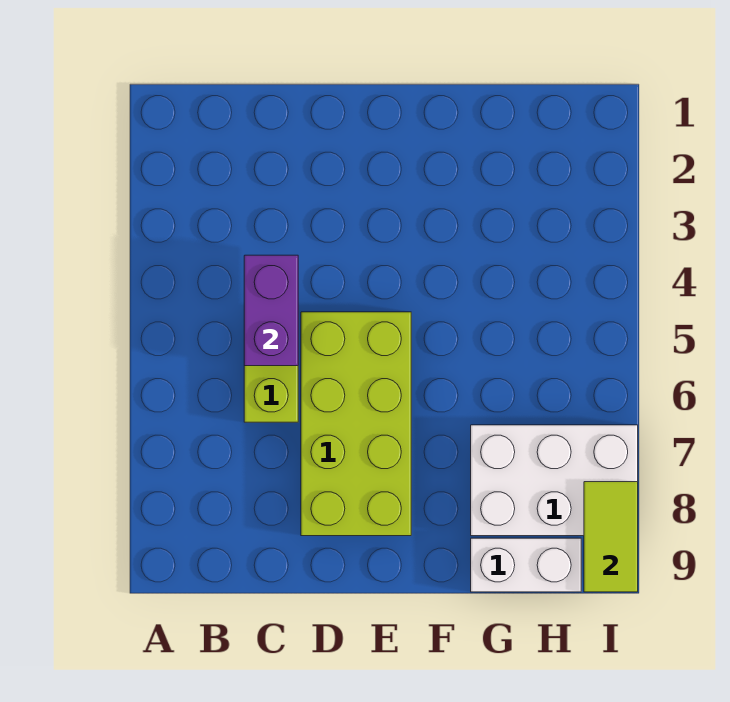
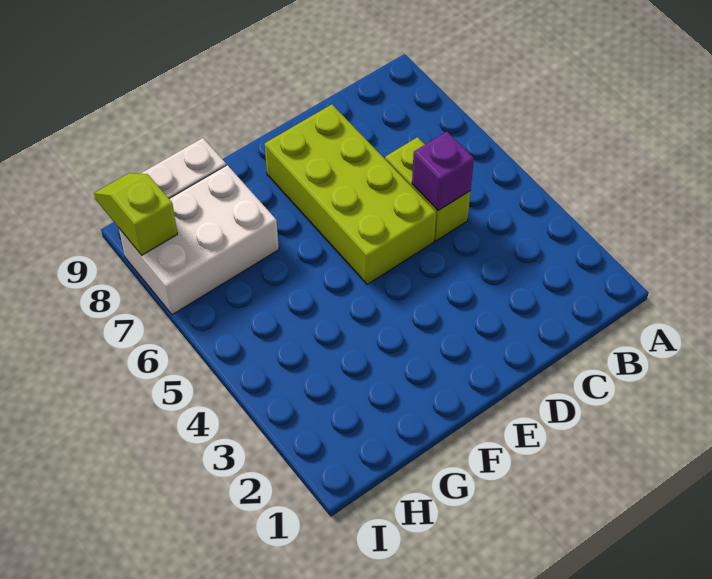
purple brick C4:C5 level 2 -> purple brick C5 level 2
lime tile I8:I9 level 2 -> lime slope I8:I9 level 2 top 8

